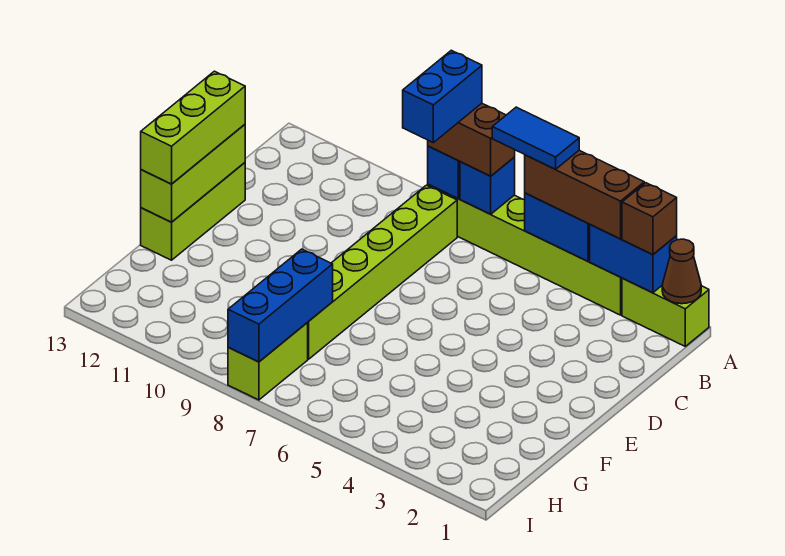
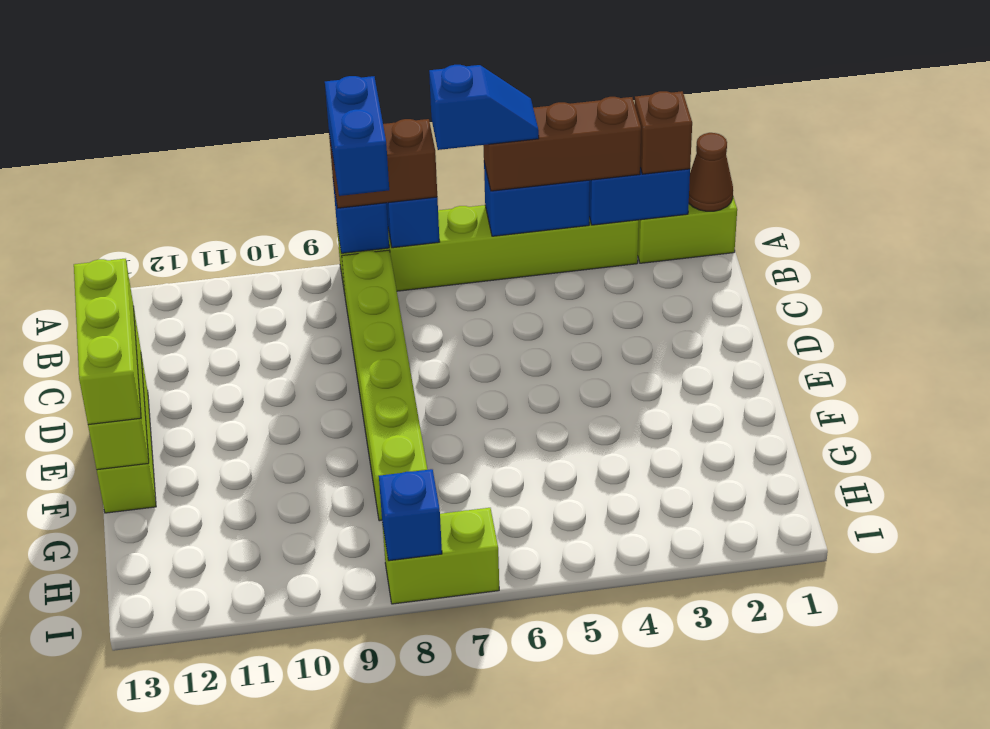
blue tile A5:A6 level 4 -> blue slope A5:A6 level 4 top 6
blue brick G8:I8 level 2 -> blue brick I8 level 2
lime brick H8:I8 level 1 -> lime brick I7:I8 level 1

